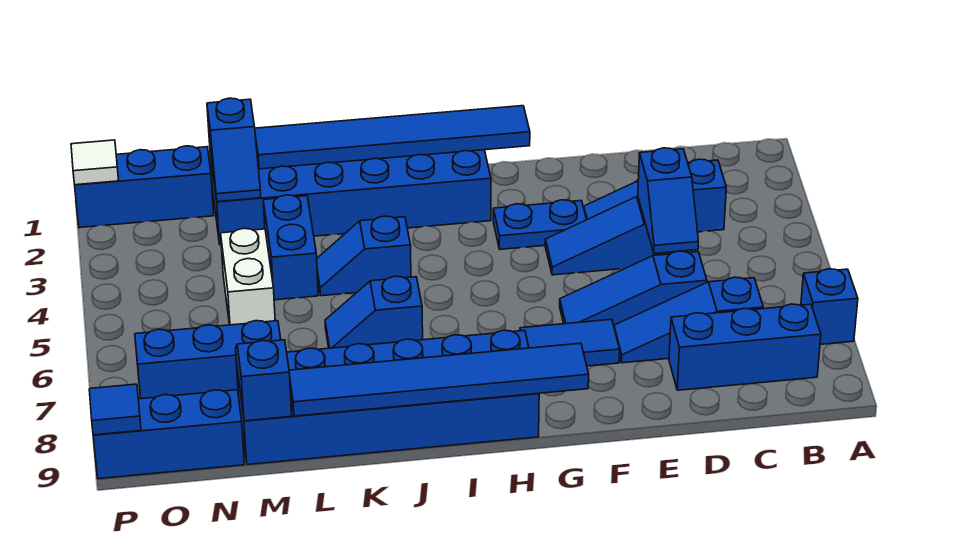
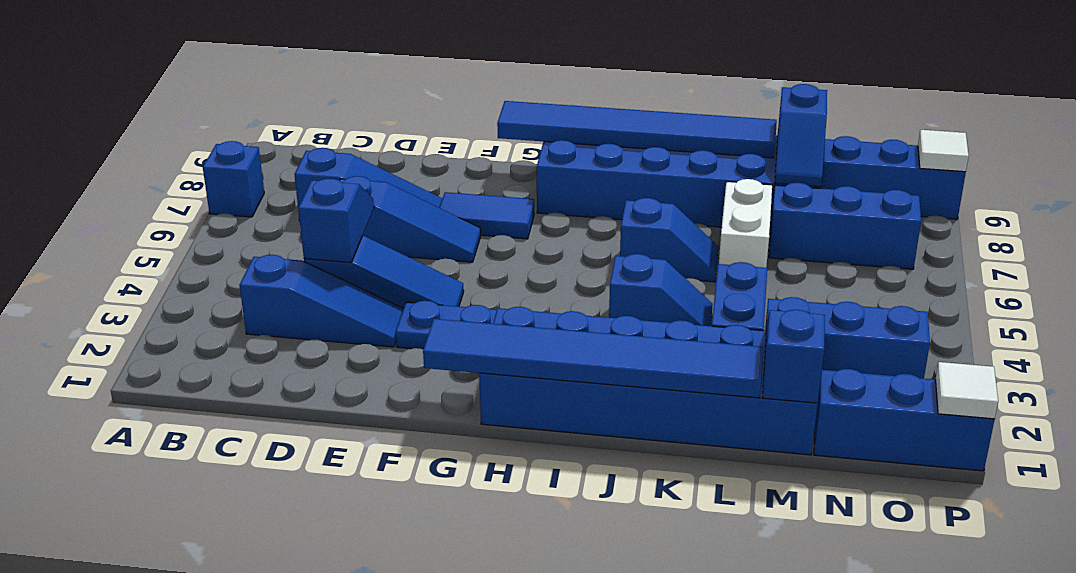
blue brick B8:D8 level 1 -> blue brick M3:O3 level 1
white brick M4:M5 level 1 -> white brick L6:L7 level 1
blue tile P9 level 2 -> white tile P9 level 2

